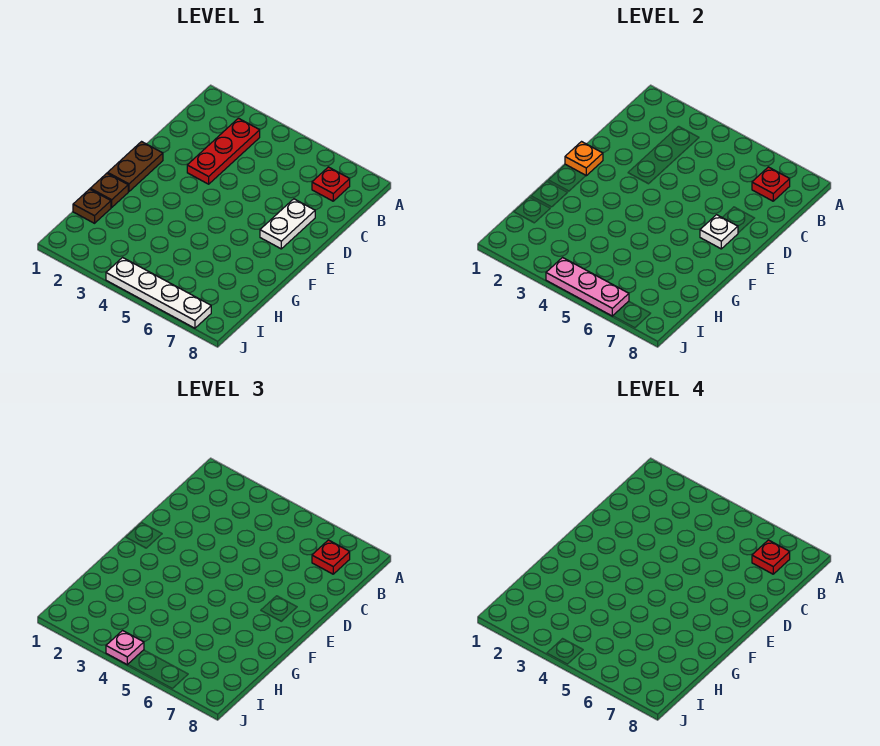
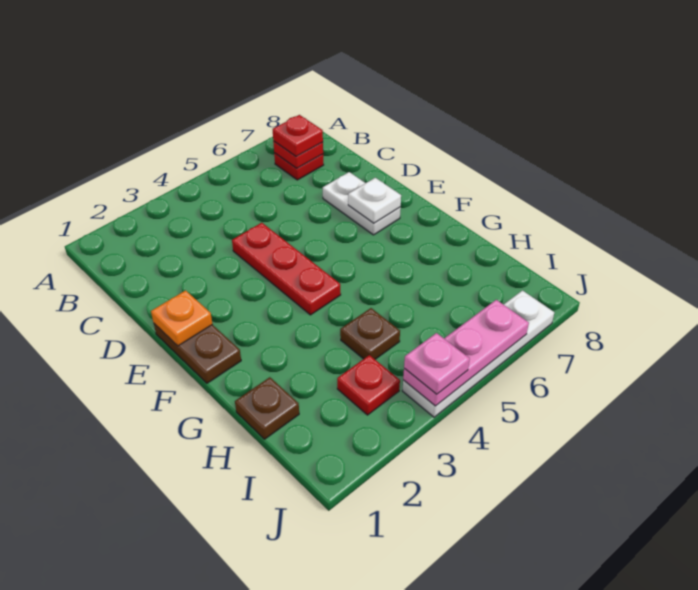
red plate B3:D3 level 1 -> red plate D4:F4 level 1
red plate B7 level 4 -> red plate I3 level 1
brown plate G1 level 1 -> brown plate H4 level 1

